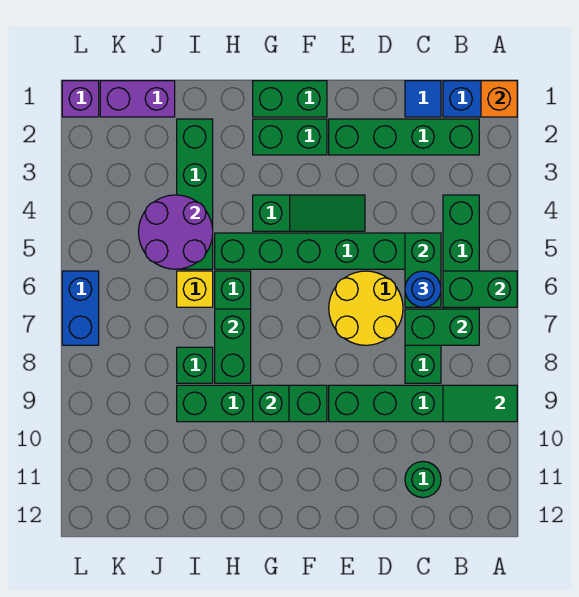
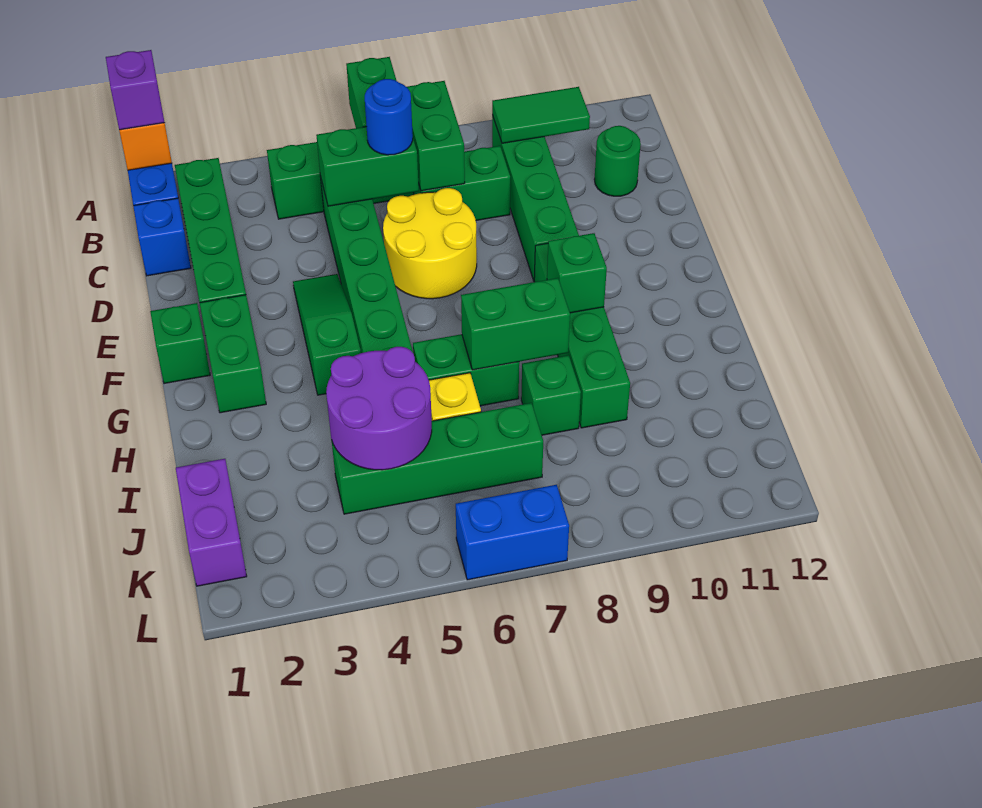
green tile A9:B9 level 2 -> green tile B9:B10 level 2
blue tile C1 level 1 -> blue brick C1 level 1
green brick F1:G1 level 1 -> green brick F1 level 1
green brick I2:I5 level 1 -> green brick J4:J7 level 1
purple brick L1 level 1 -> purple brick A1 level 3

